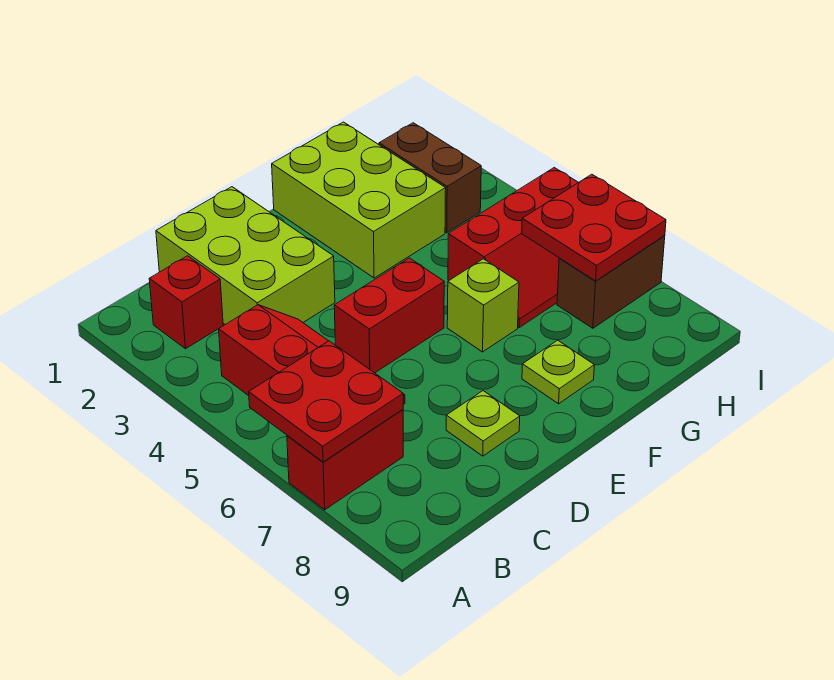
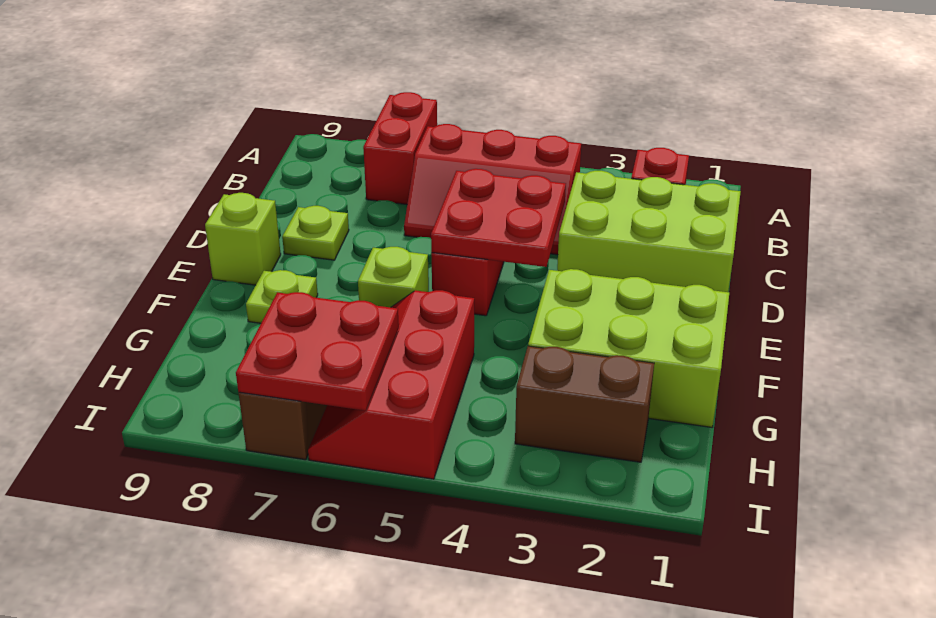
red plate A6:B7 level 2 -> red plate D4:E5 level 2
none -> lime brick E9 level 1

